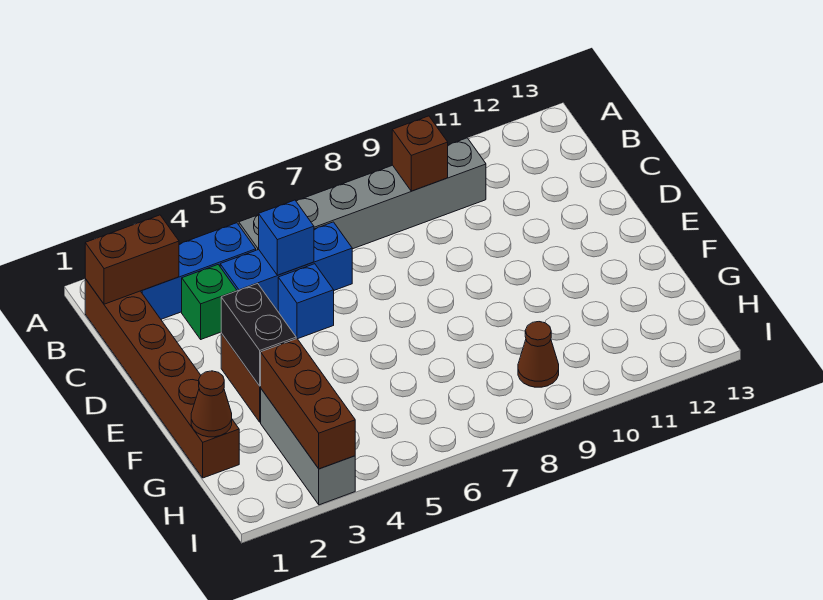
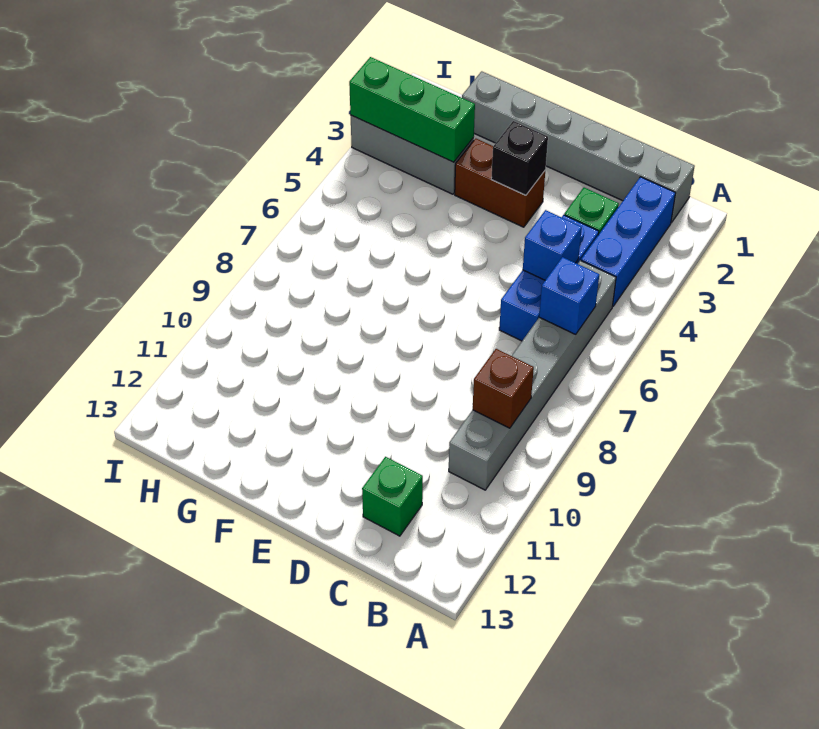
brown brick B1:G1 level 1 -> grey brick B1:G1 level 1
brown brick B1:B2 level 2 -> none
none -> green brick C12 level 1
blue brick D5 level 1 -> blue brick B6 level 2
black brick E3:F3 level 2 -> black brick E3 level 2
brown cone G1 level 2 -> none
brown brick G3:I3 level 2 -> green brick G3:I3 level 2
brown cone H9 level 1 -> none

